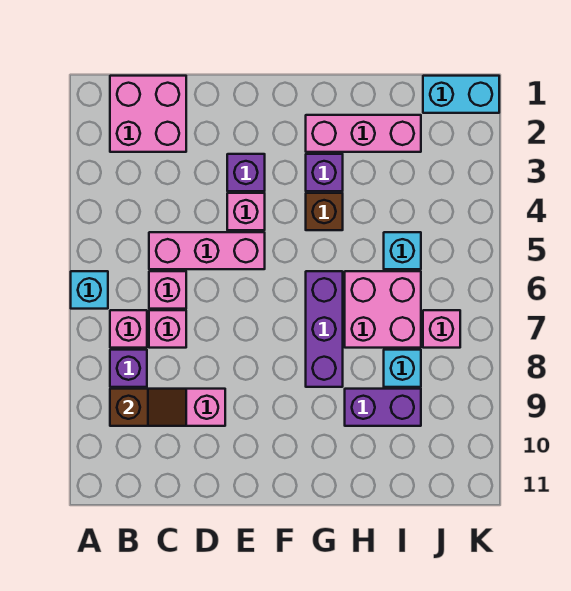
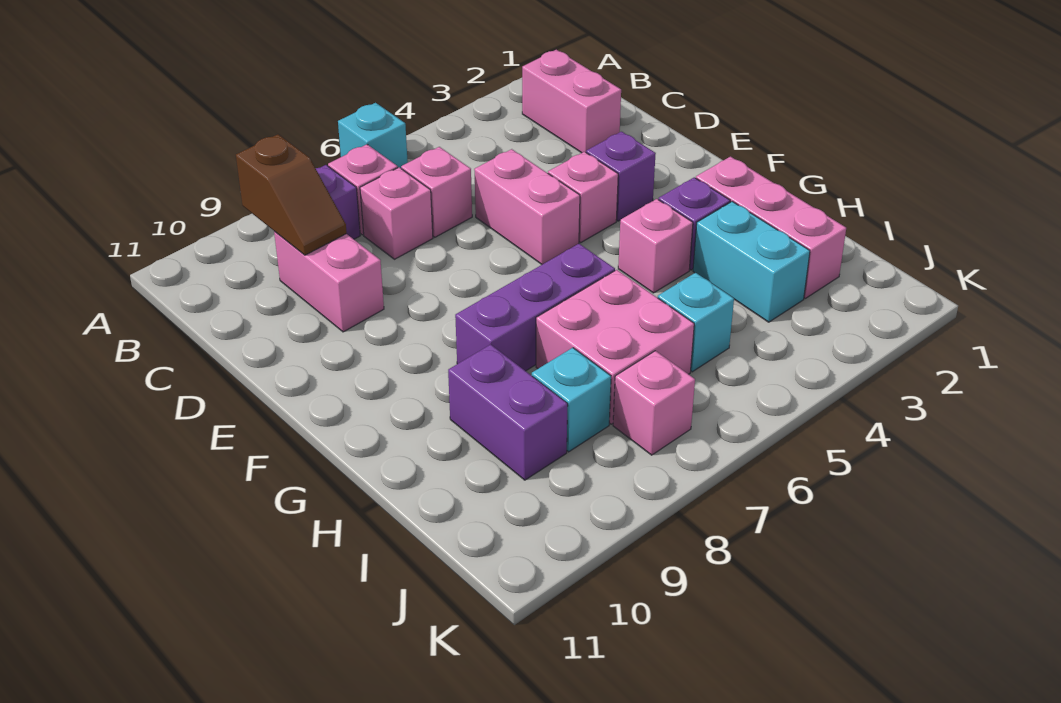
pink brick B1:C2 level 1 -> pink brick B2:C2 level 1
pink brick C5:E5 level 1 -> pink brick D5:E5 level 1
brown brick G4 level 1 -> pink brick G4 level 1
cyan brick J1:K1 level 1 -> cyan brick H3:I3 level 1

